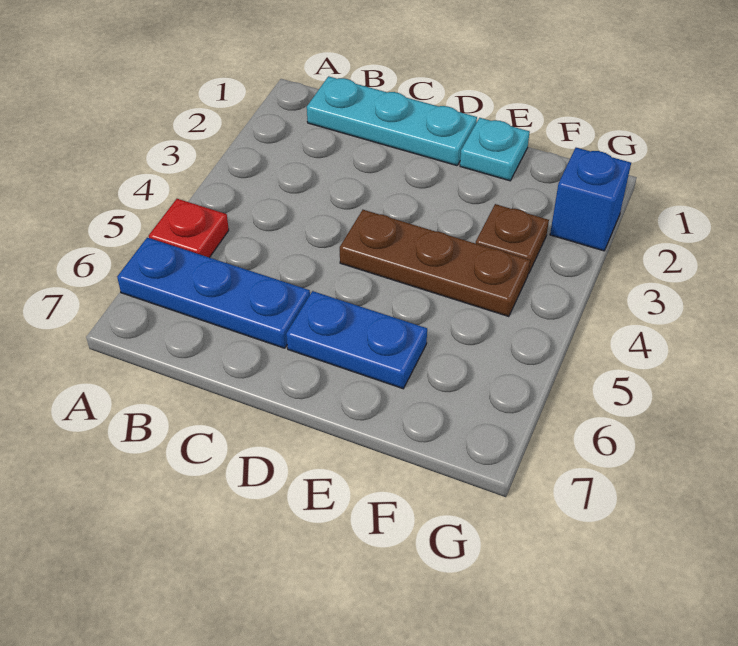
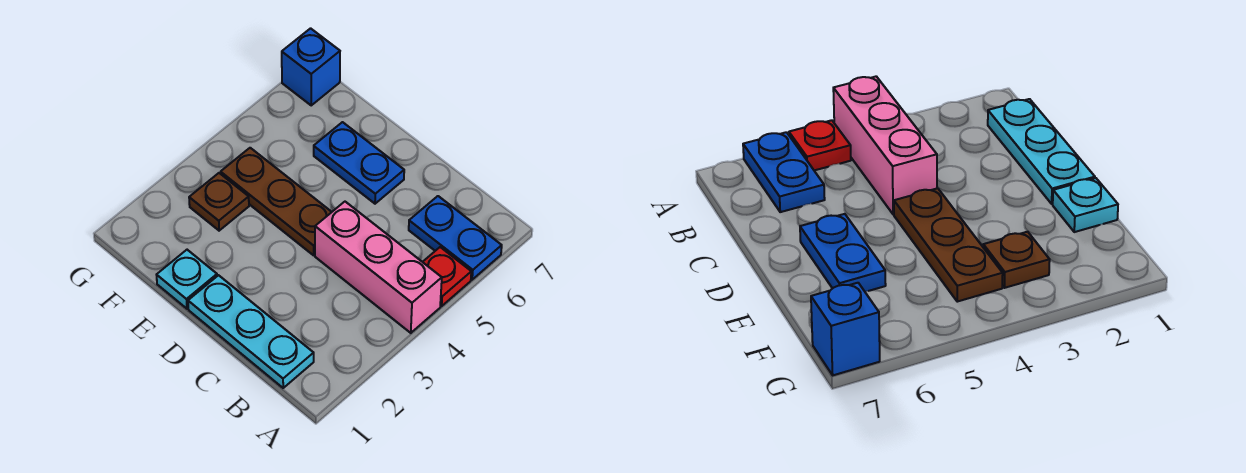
none -> pink brick A4:C4 level 1
blue plate A6:C6 level 1 -> blue plate A6:B6 level 1
blue brick G2 level 1 -> blue brick G7 level 1

